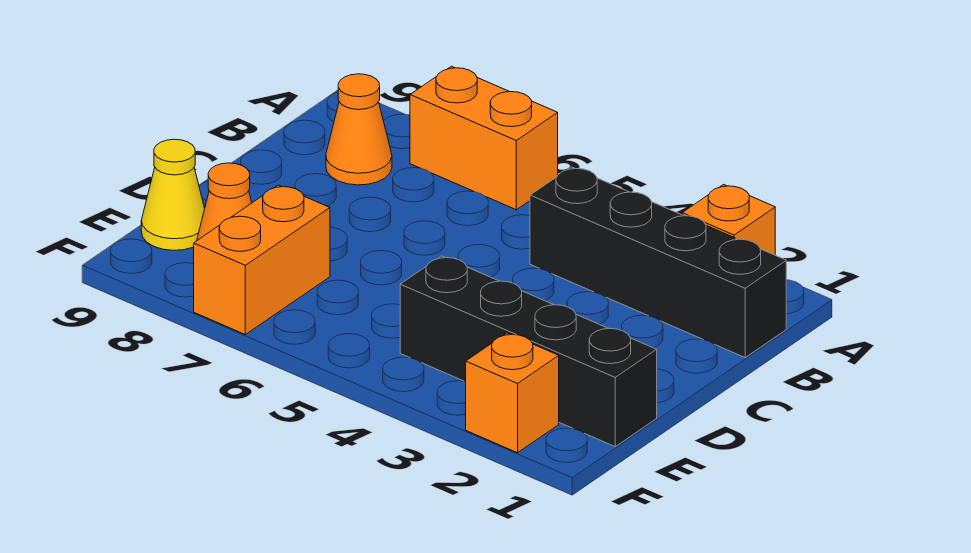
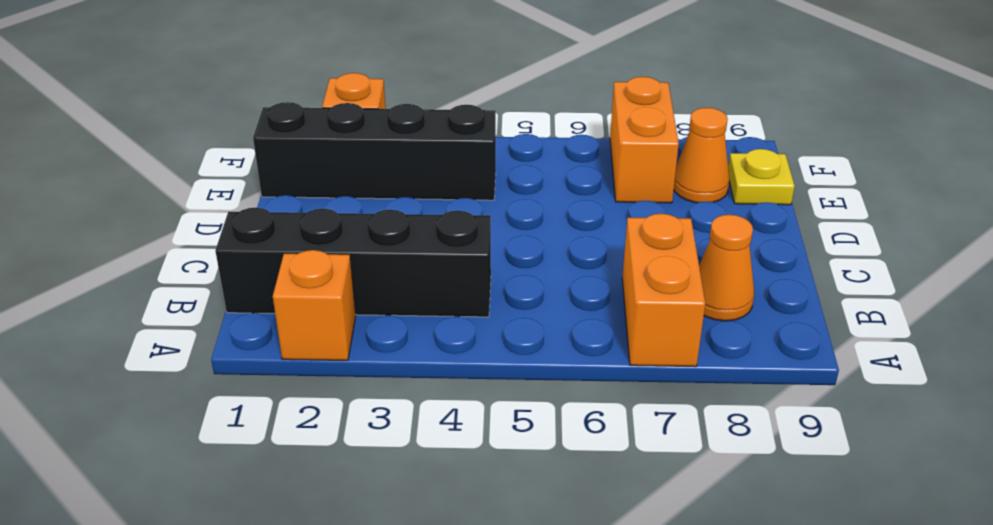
orange brick A6:A7 level 1 -> orange brick A7:B7 level 1
yellow cone E9 level 1 -> yellow plate E9 level 1

